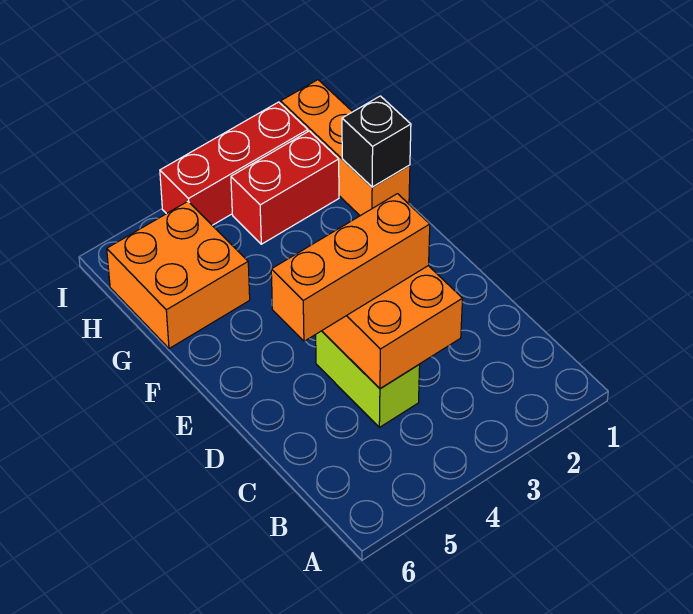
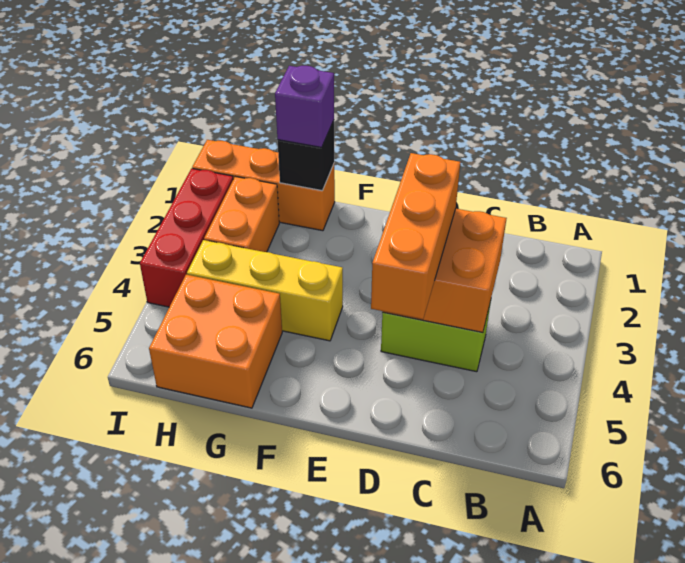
none -> yellow brick F4:H4 level 1
none -> purple brick G1 level 3
red brick H2:H3 level 1 -> orange brick H2:H3 level 1

